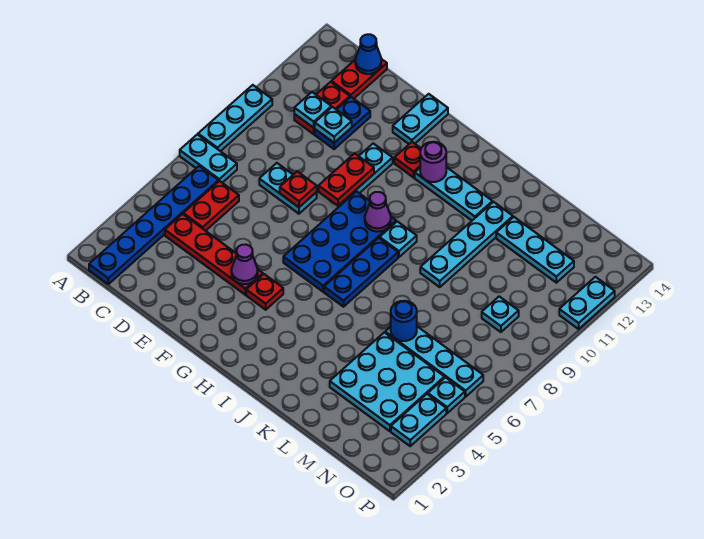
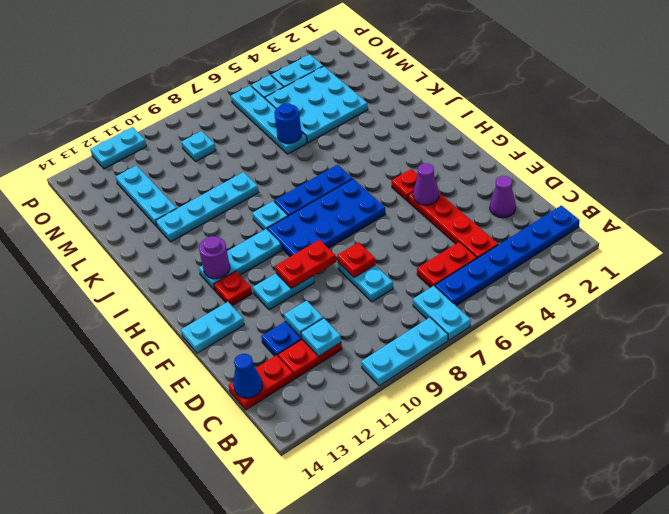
purple cone H9 level 2 -> purple cone D2 level 1
cyan plate H12:J12 level 1 -> cyan plate H10:H12 level 1

